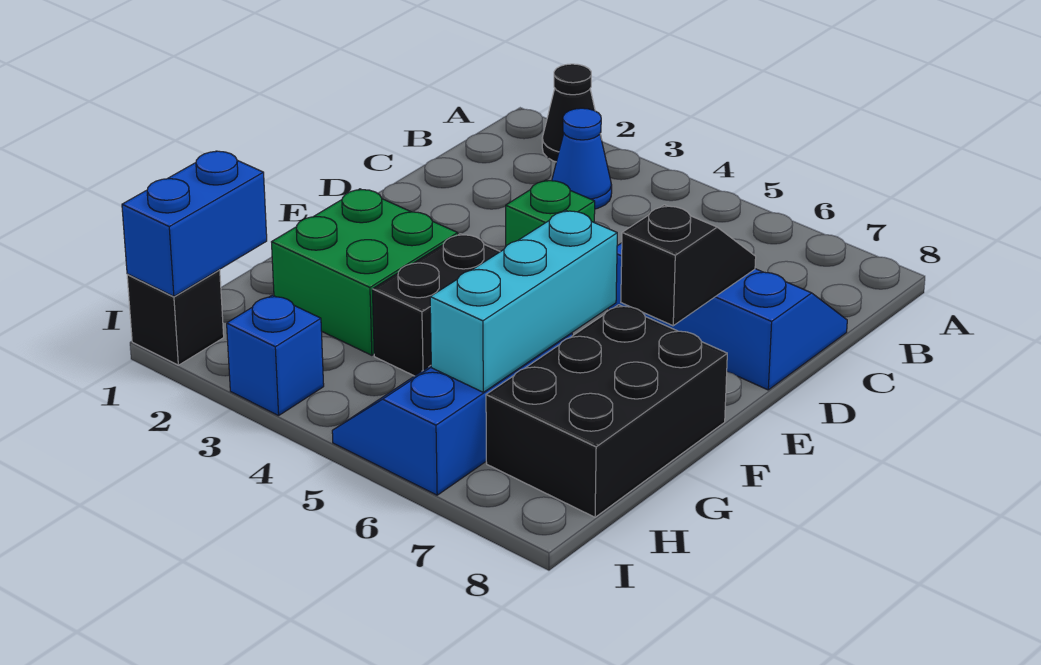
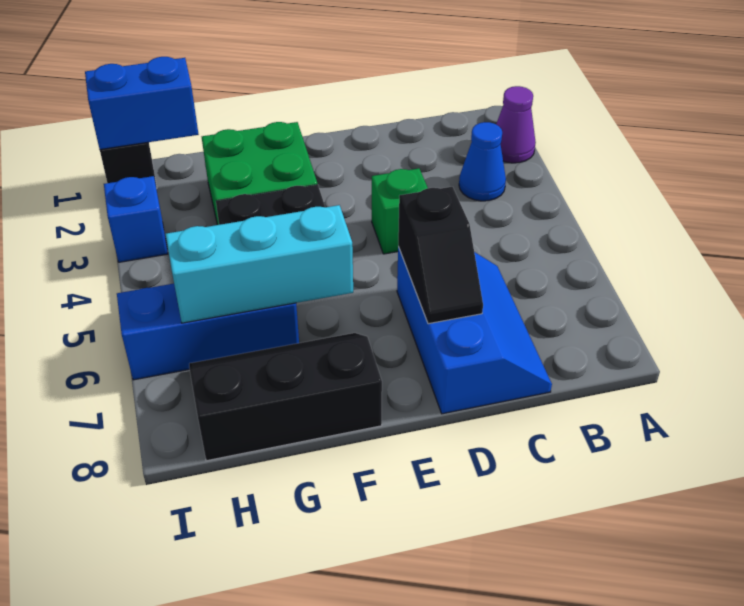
black cone A2 level 1 -> purple cone A2 level 1
black slope D7:E7 level 2 top E -> black slope D6:D7 level 2 top 6
black brick F7:H8 level 1 -> black slope F7:H8 level 1 top 8

